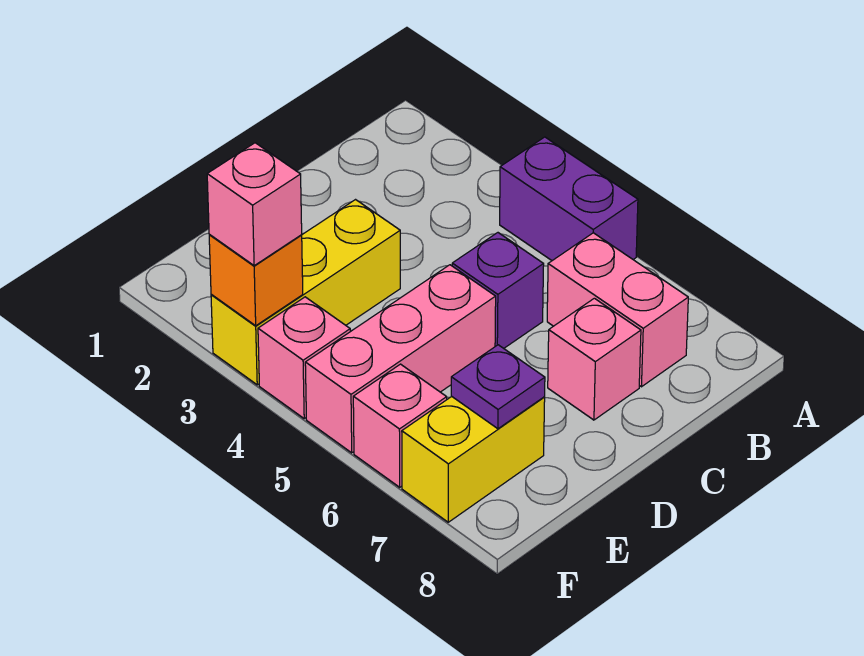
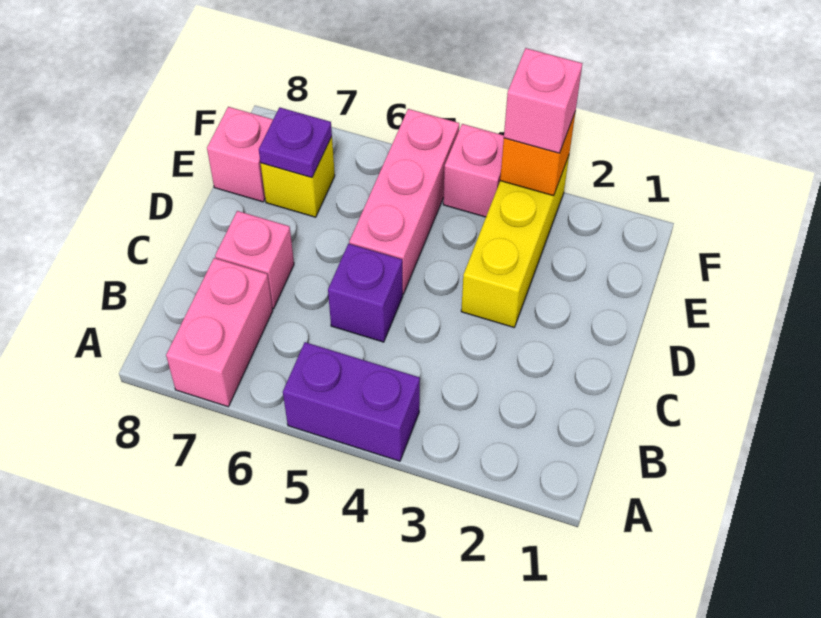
pink brick B6:B7 level 1 -> pink brick A7:B7 level 1
yellow brick E7:F7 level 1 -> yellow brick E7 level 1
pink brick F6 level 1 -> pink brick E8 level 1

